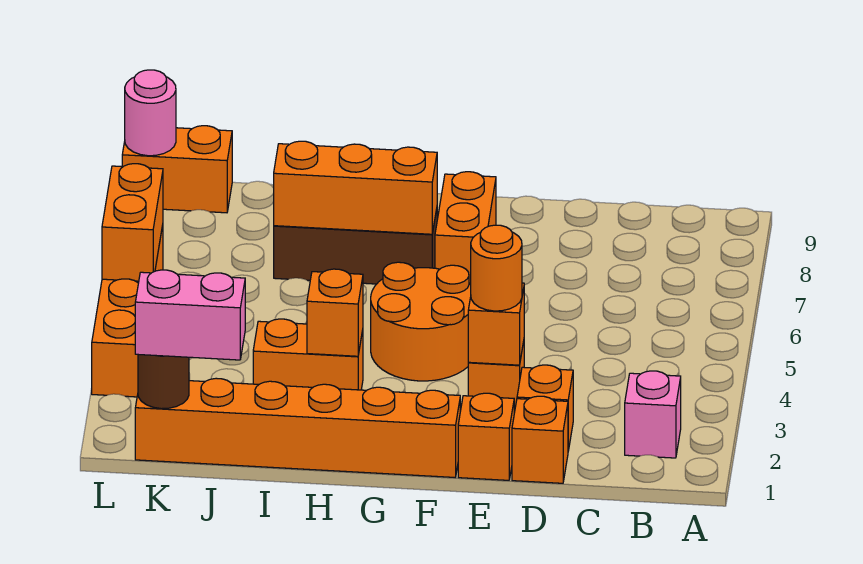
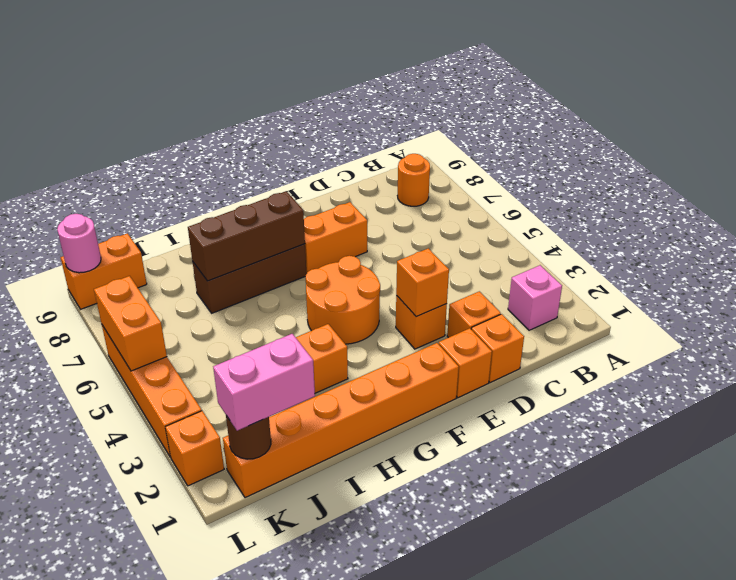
orange round brick E3 level 3 -> orange round brick B8 level 1
orange brick F7:F8 level 1 -> orange brick E7:F7 level 1
orange brick G7:I7 level 2 -> brown brick G7:I7 level 2
orange brick H3 level 2 -> orange brick L2 level 1

